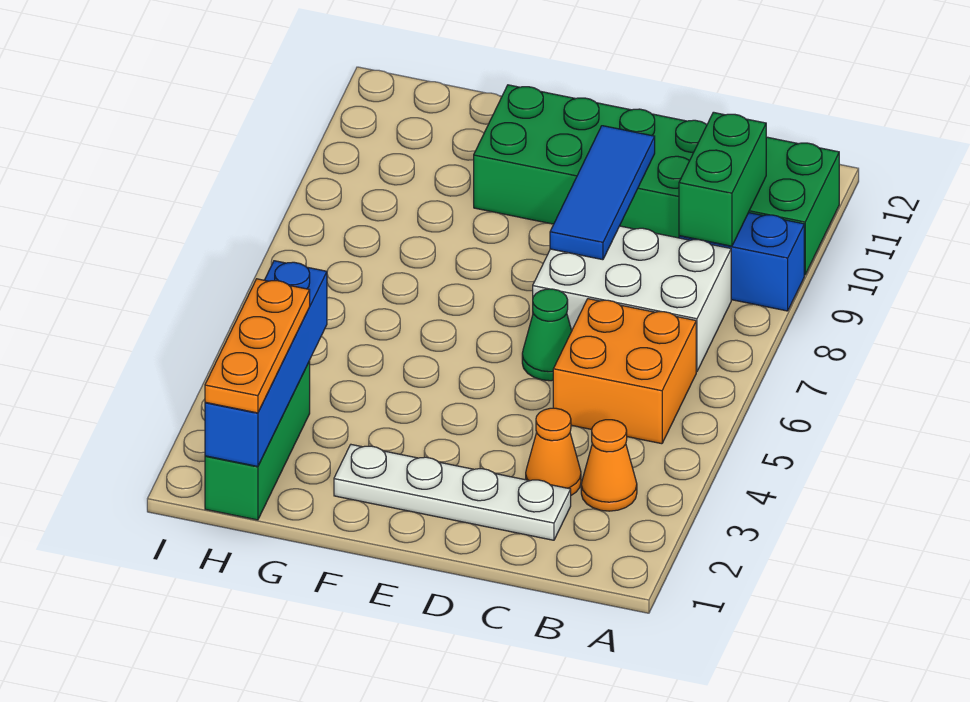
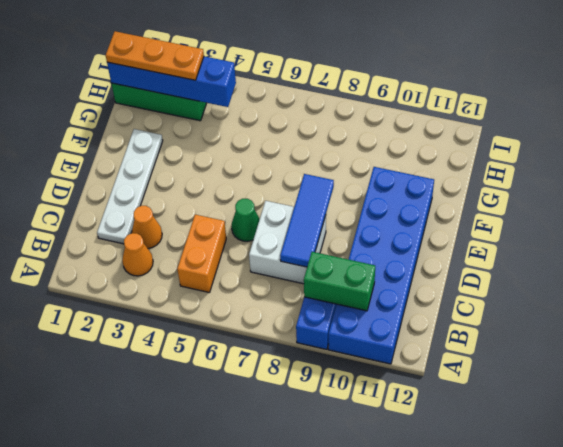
green brick A10:F11 level 1 -> blue brick A10:F11 level 1
orange brick B5:C6 level 1 -> orange brick B5:C5 level 1
white brick B7:D8 level 1 -> white brick C7:D8 level 1
blue tile D8:D10 level 2 -> blue tile C8:E8 level 2

